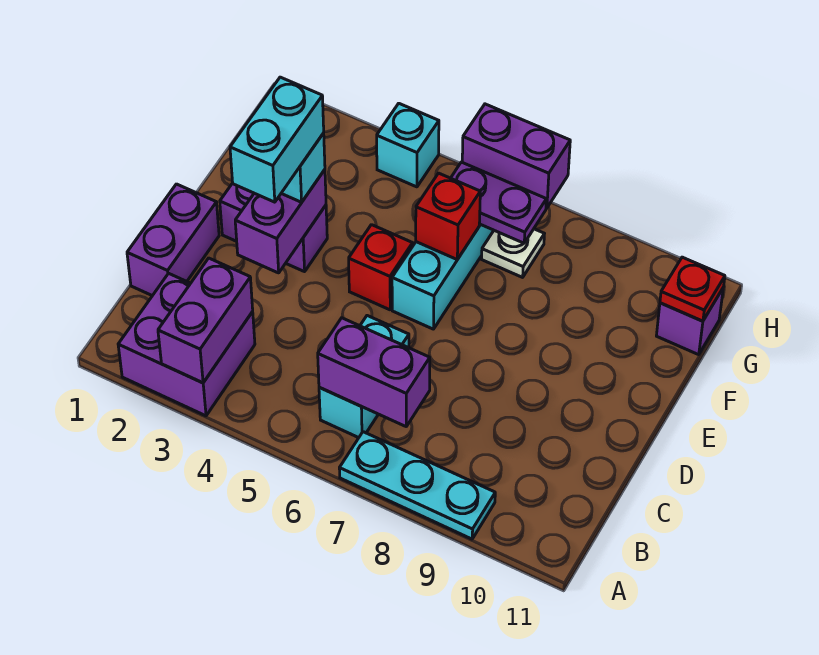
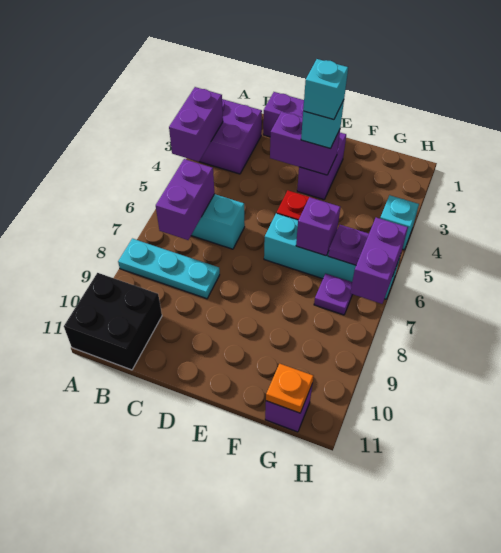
purple brick A3:B3 level 2 -> purple brick A3:A4 level 2
cyan plate A7:A9 level 1 -> cyan plate A8:C8 level 1
none -> black brick A10:B11 level 1
cyan brick D3:E3 level 4 -> cyan brick E3 level 4
red brick F6 level 2 -> purple brick F6 level 2
purple plate G6:G7 level 2 -> purple plate G6 level 2
white plate G7 level 1 -> purple plate G7 level 1
red plate G11 level 2 -> orange plate G11 level 2

